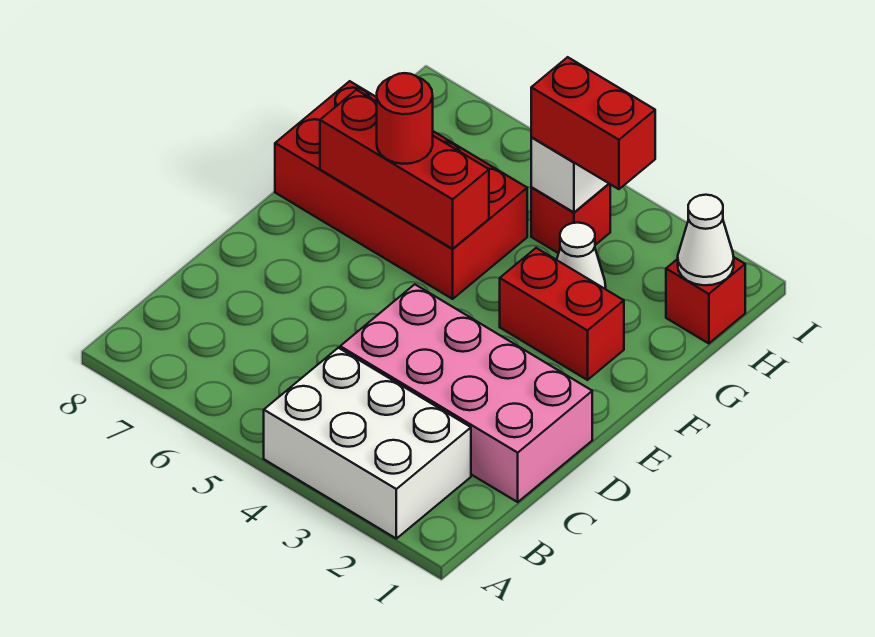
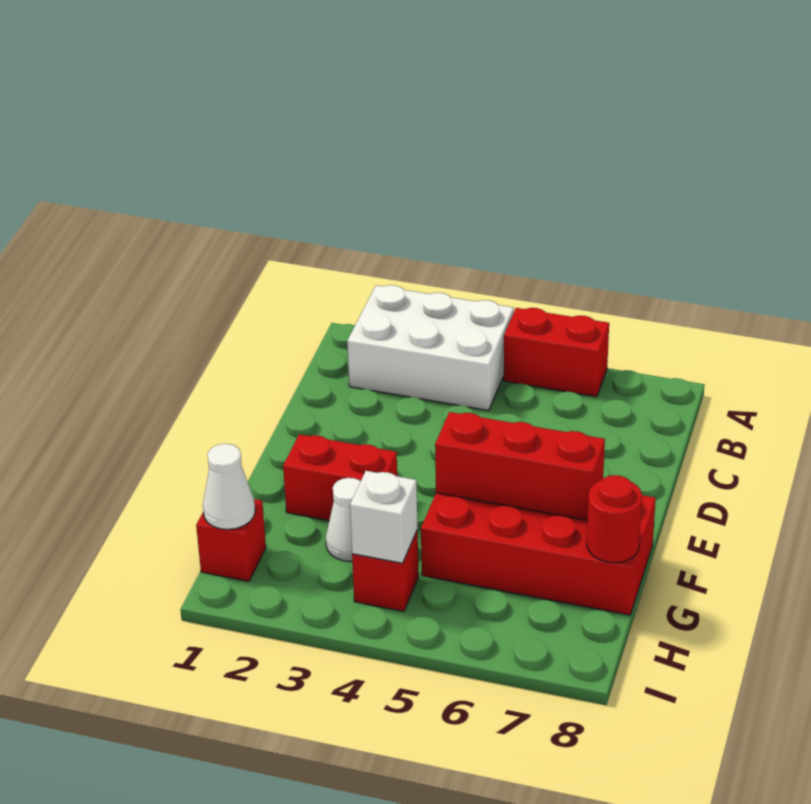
pink brick C1:D4 level 1 -> none
red round brick F6 level 3 -> red round brick G8 level 2
red brick H3:H4 level 3 -> red brick A5:A6 level 1

